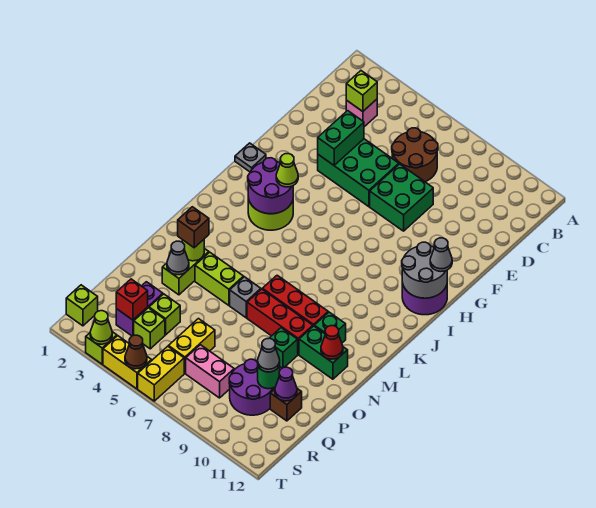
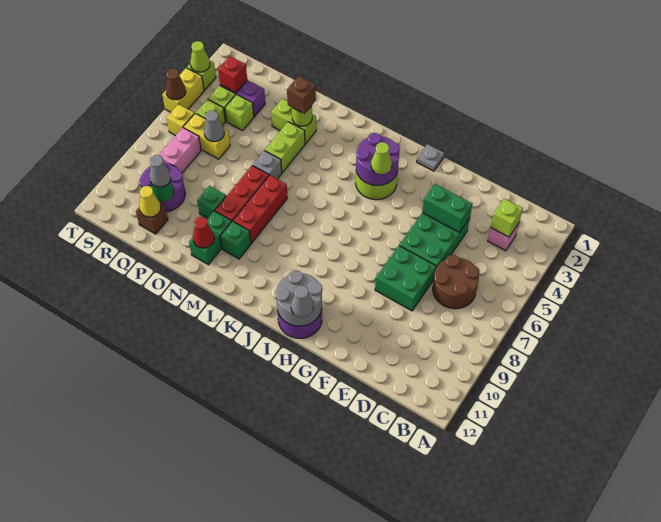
grey cone O3 level 2 -> grey cone Q6 level 2
purple cone Q11 level 2 -> yellow cone Q11 level 2
lime brick S1 level 1 -> lime brick R5 level 1
yellow brick S6:T6 level 1 -> yellow brick S6 level 1

